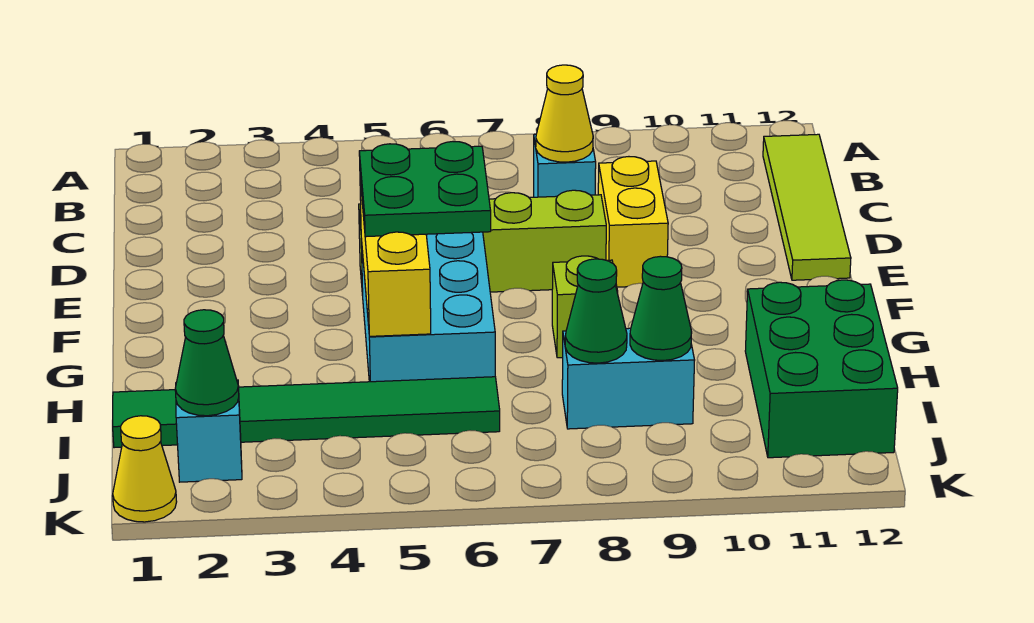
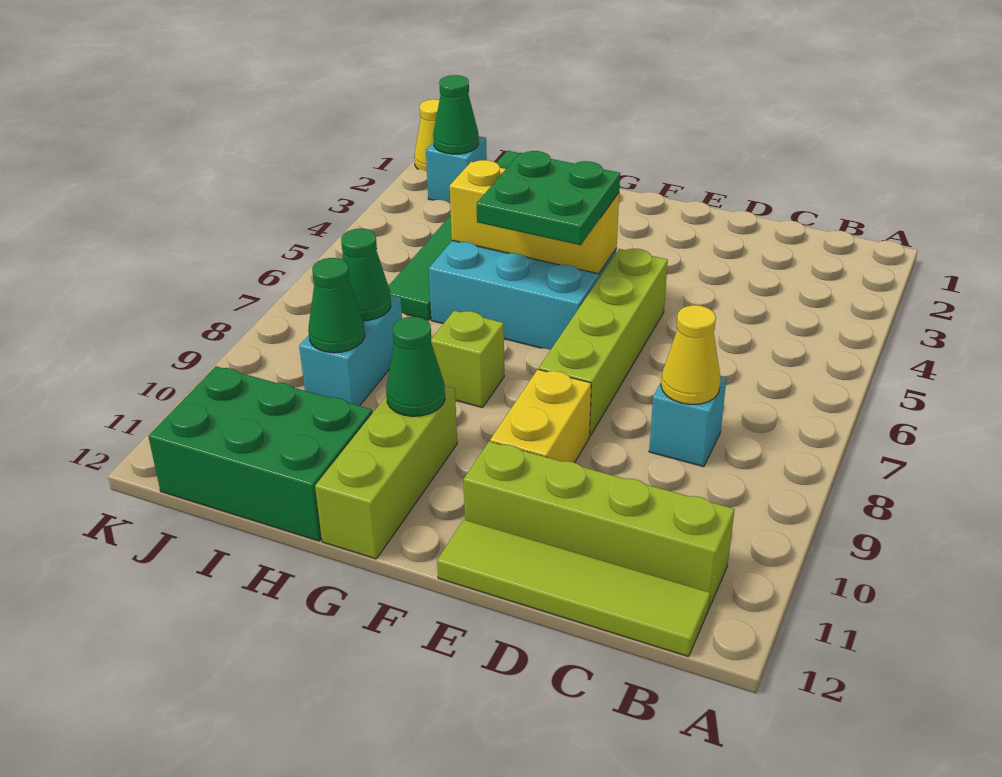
none -> lime brick B11:E11 level 1
yellow brick D9:E9 level 1 -> yellow brick E9:E10 level 1
none -> lime brick G10:G12 level 1
none -> green cone G10 level 2

